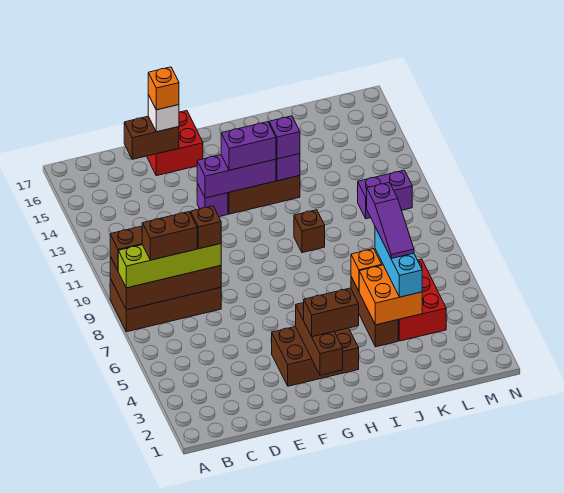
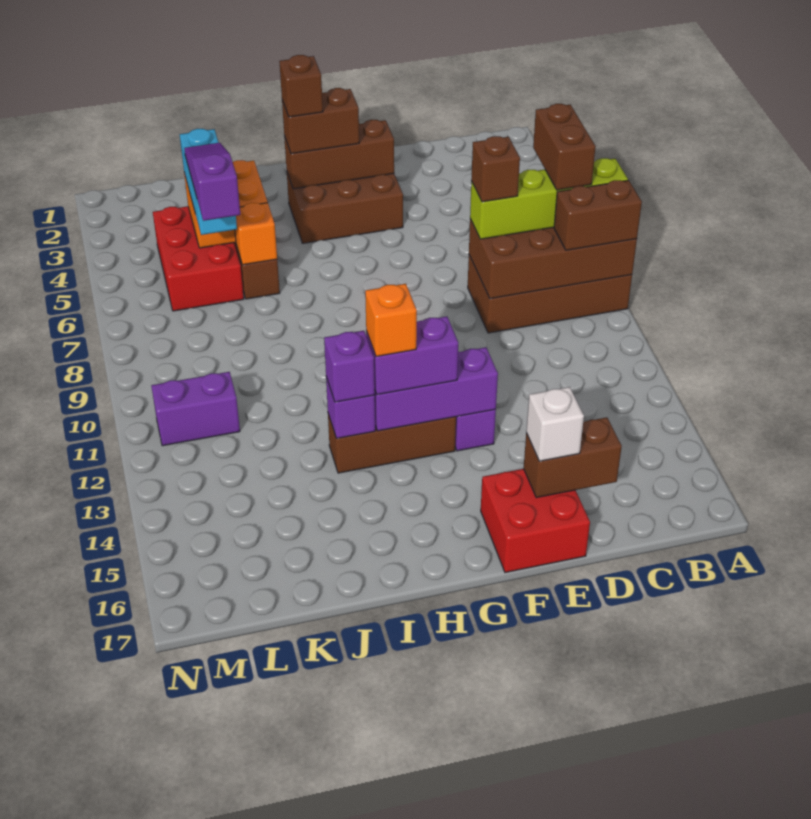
brown brick B8:C8 level 4 -> brown brick B7:B8 level 4
orange brick E16 level 4 -> orange brick H13 level 4
brown brick G2:G4 level 2 -> brown brick F3:H3 level 2
brown brick I10 level 1 -> brown brick H3 level 4

